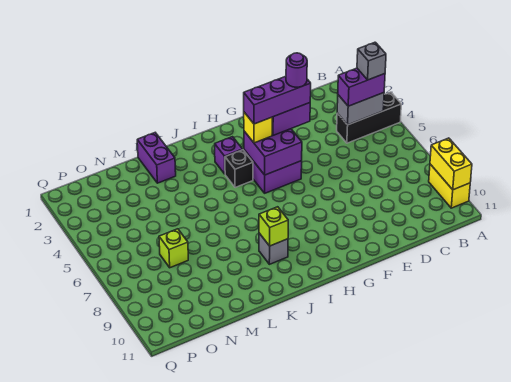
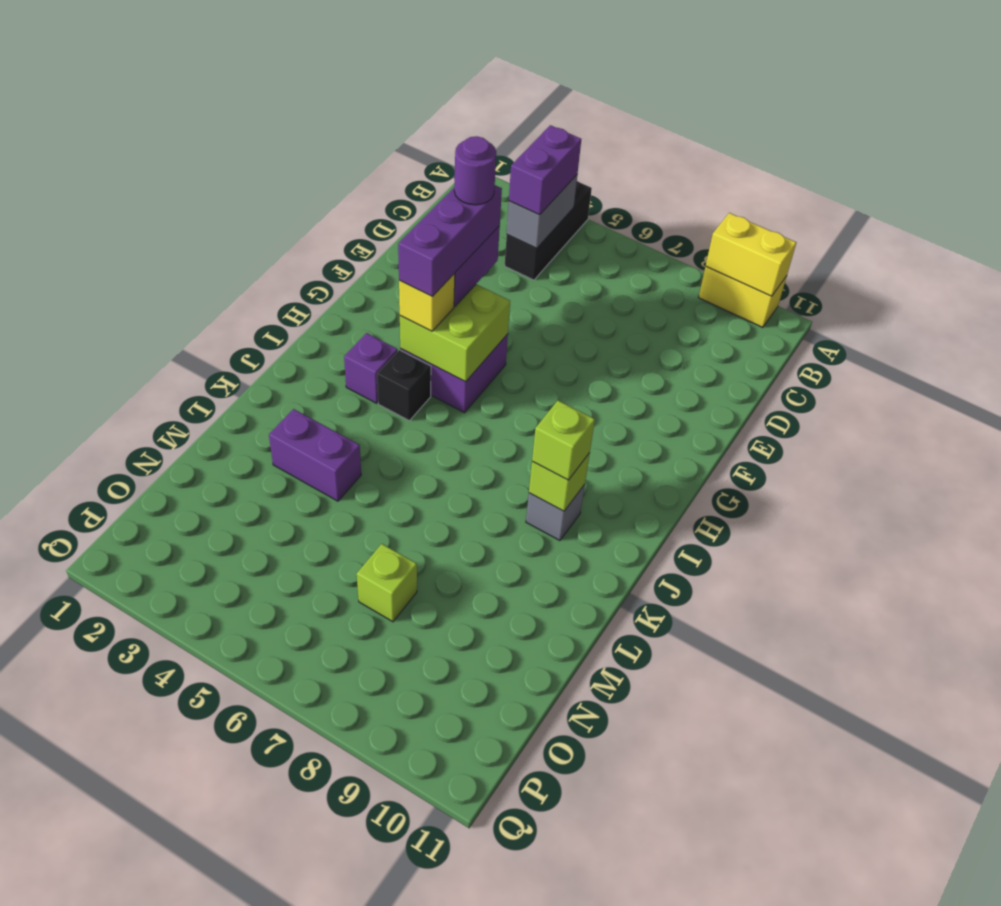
grey brick B4 level 4 -> none
purple brick G4:H5 level 2 -> lime brick G4:H5 level 2
none -> lime brick J9 level 3
purple brick L1:L2 level 1 -> purple brick L3:L4 level 1

